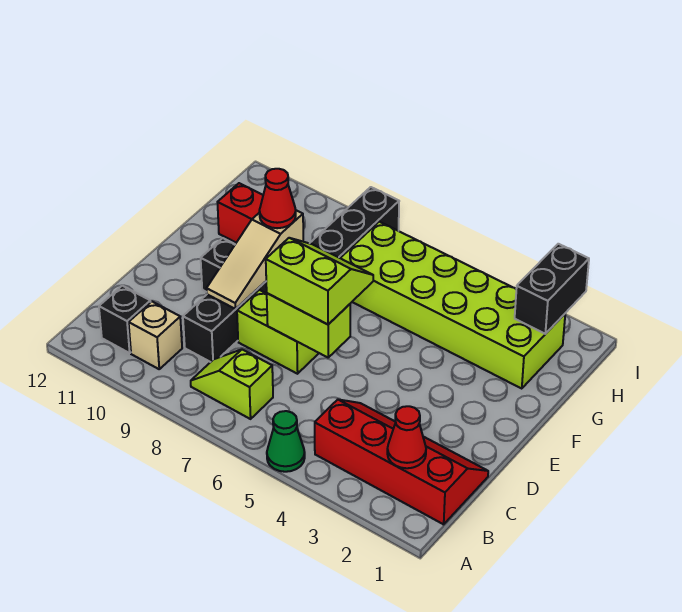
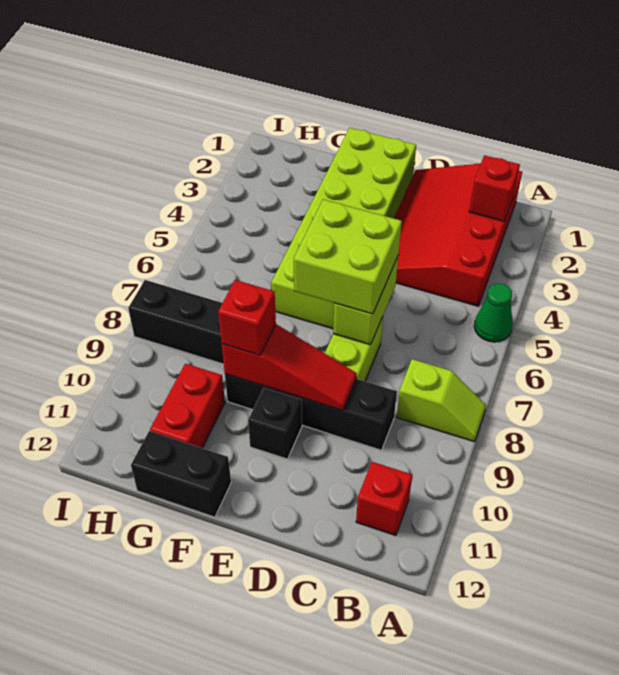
red slope B1:C4 level 1 top B -> red slope B1:D4 level 1 top B
red cone B2 level 2 -> red brick B2 level 2
lime slope B7:B8 level 1 top 7 -> lime slope A8:B8 level 1 top B
tan brick B10 level 1 -> none
black brick B11 level 1 -> red brick B11 level 1
lime slope D6:E7 level 3 top D -> lime brick D6:E7 level 3
tan slope D9:F9 level 2 top F -> red slope D9:F9 level 2 top F
red cone F9 level 3 -> red brick F9 level 3
lime brick G2:H7 level 1 -> lime brick E1:F6 level 1
black brick H2:I2 level 2 -> black brick F12:G12 level 1

